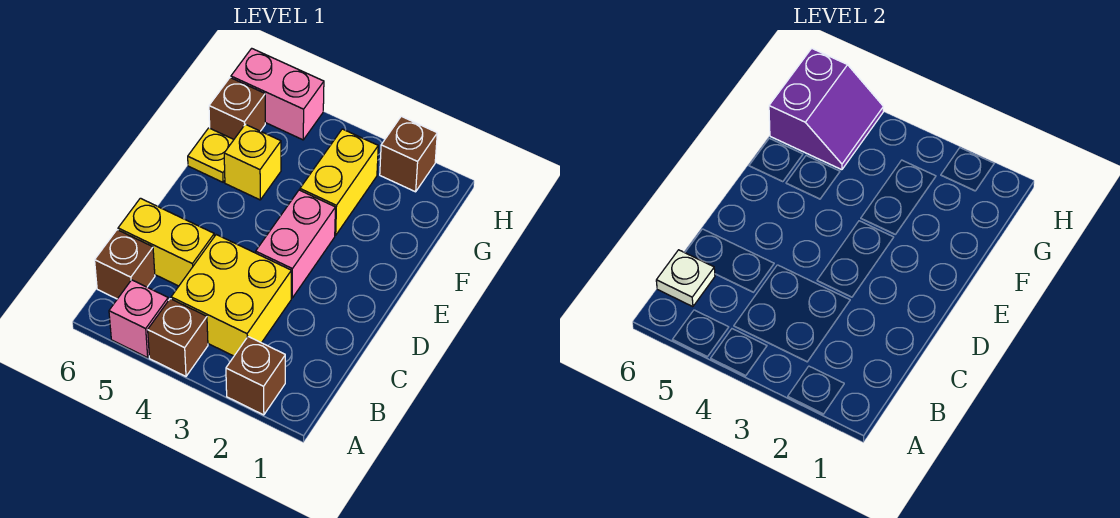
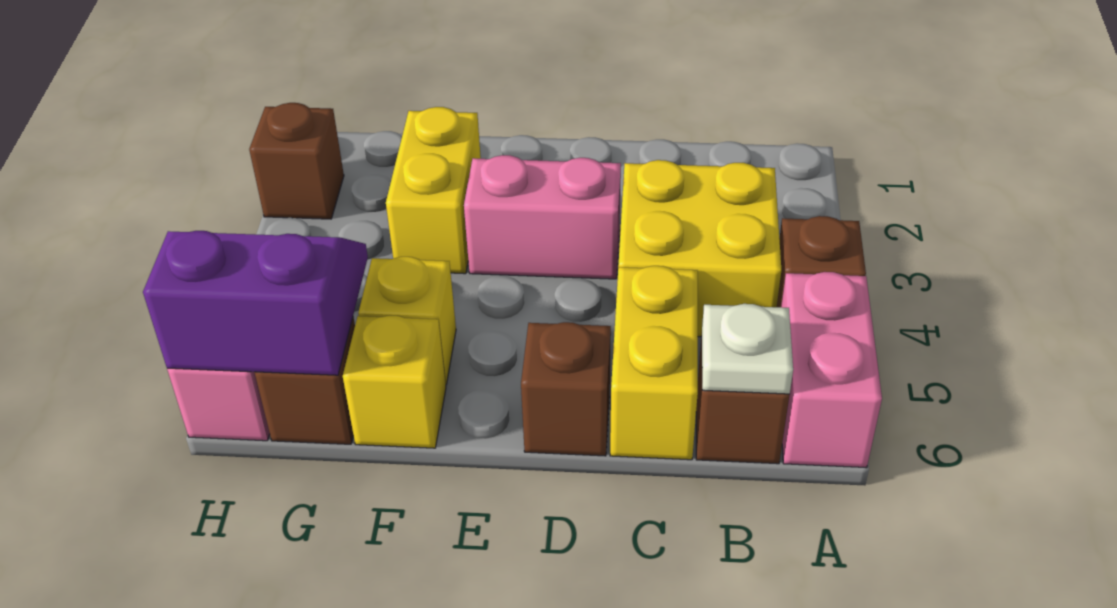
brown brick A2 level 1 -> brown brick D6 level 1
pink brick A5 level 1 -> pink brick A5:A6 level 1
yellow brick F3:G3 level 1 -> yellow brick F2:F3 level 1
yellow plate F6 level 1 -> yellow brick F6 level 1

